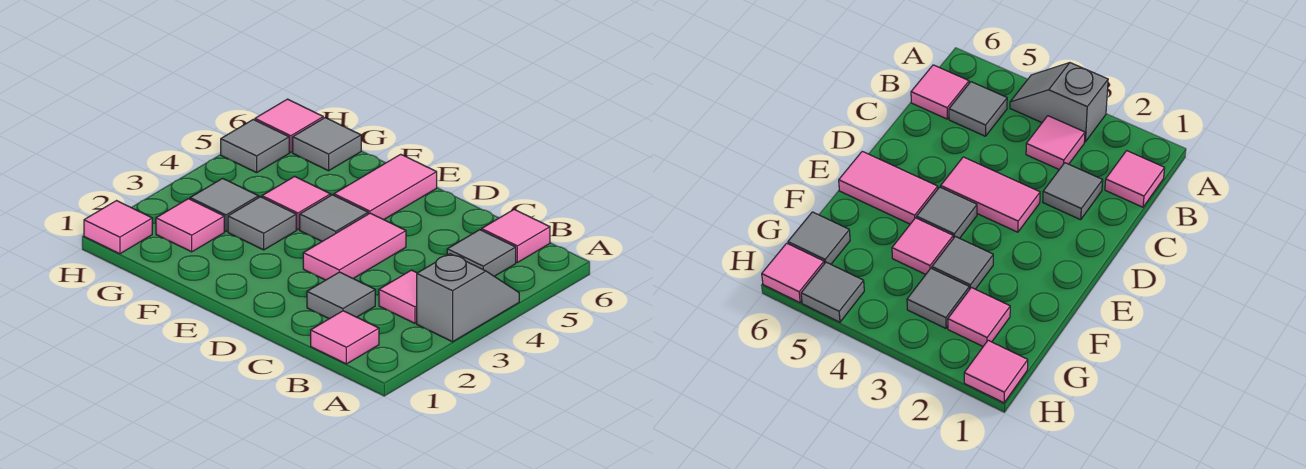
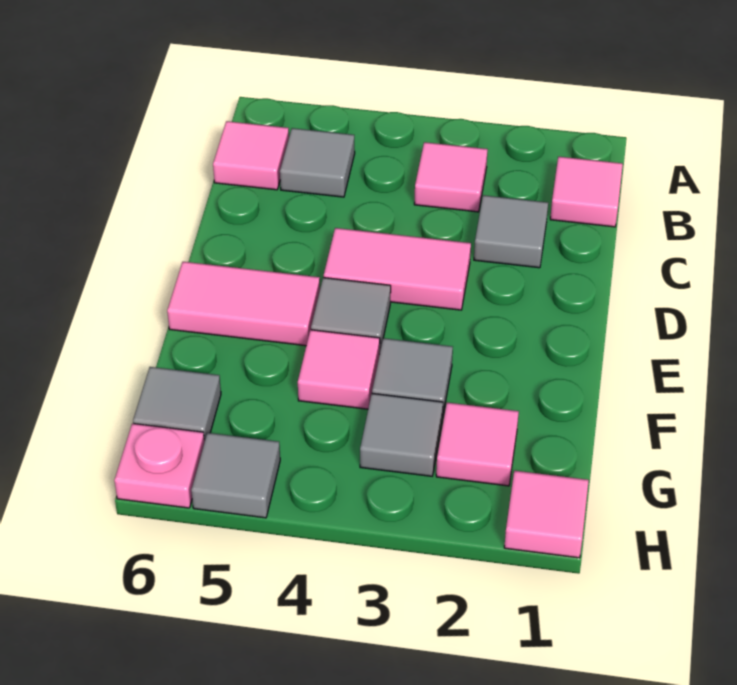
grey slope A3:A4 level 1 top 3 -> none
pink tile H6 level 1 -> pink plate H6 level 1

